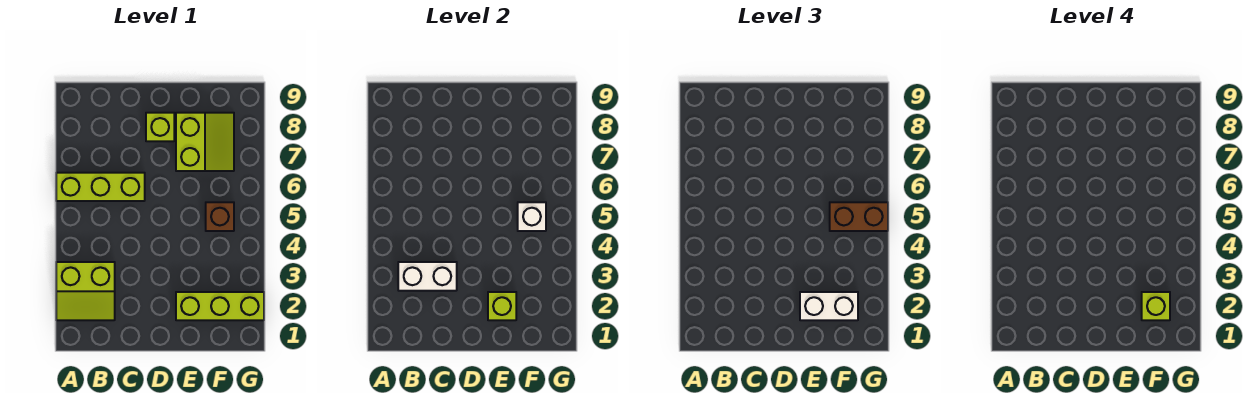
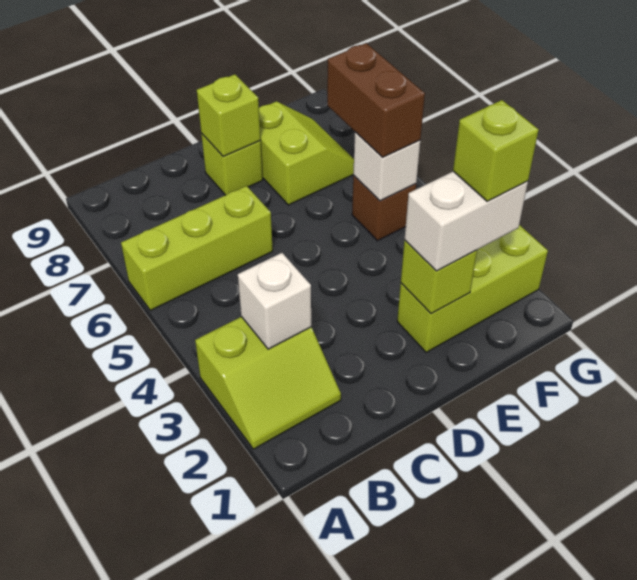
white brick B3:C3 level 2 -> white brick B3 level 2
none -> lime brick D8 level 2
brown brick F5:G5 level 3 -> brown brick F5:F6 level 3

